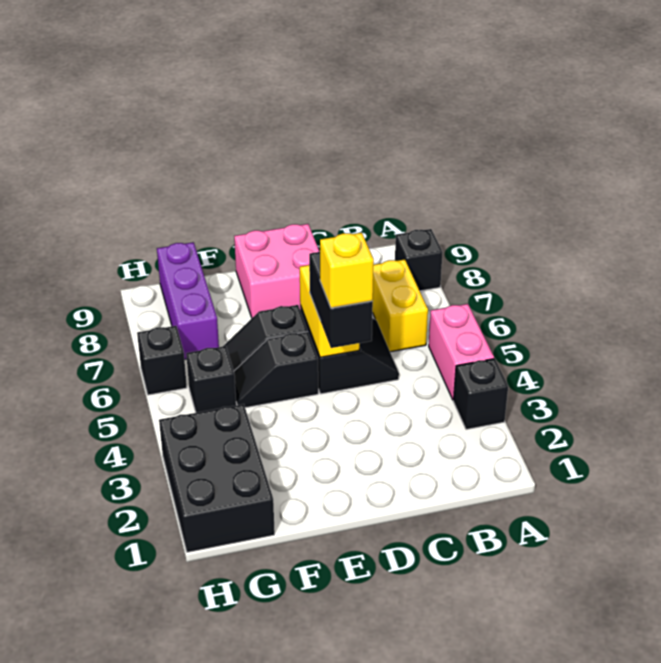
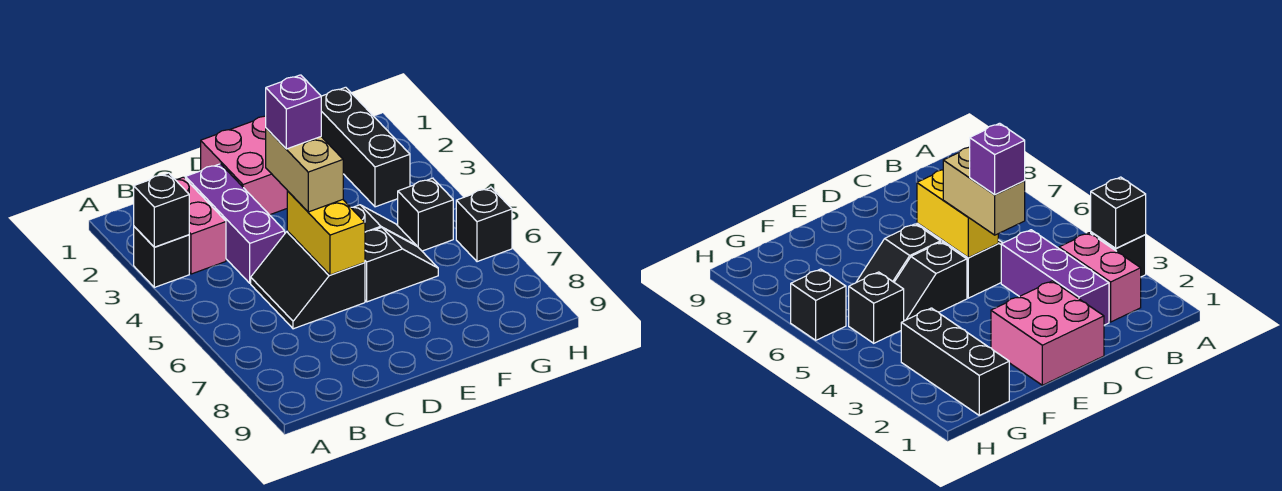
pink brick A4:A5 level 1 -> pink brick B2:B3 level 1
black brick A8 level 1 -> black brick A3 level 2
yellow brick B6:B7 level 1 -> none
black brick D4:D5 level 3 -> tan brick D4:D5 level 3
yellow brick D4 level 4 -> purple brick D4 level 4
pink brick D8:E9 level 1 -> pink brick D1:E2 level 1
black brick G1:H3 level 1 -> black brick G1:G3 level 1
purple brick G7:G9 level 1 -> purple brick C2:C4 level 1

